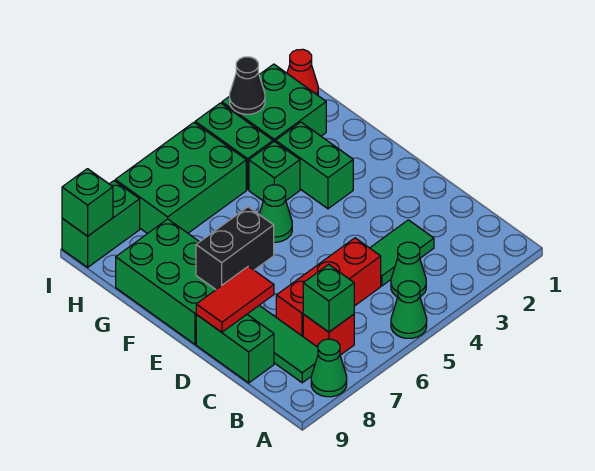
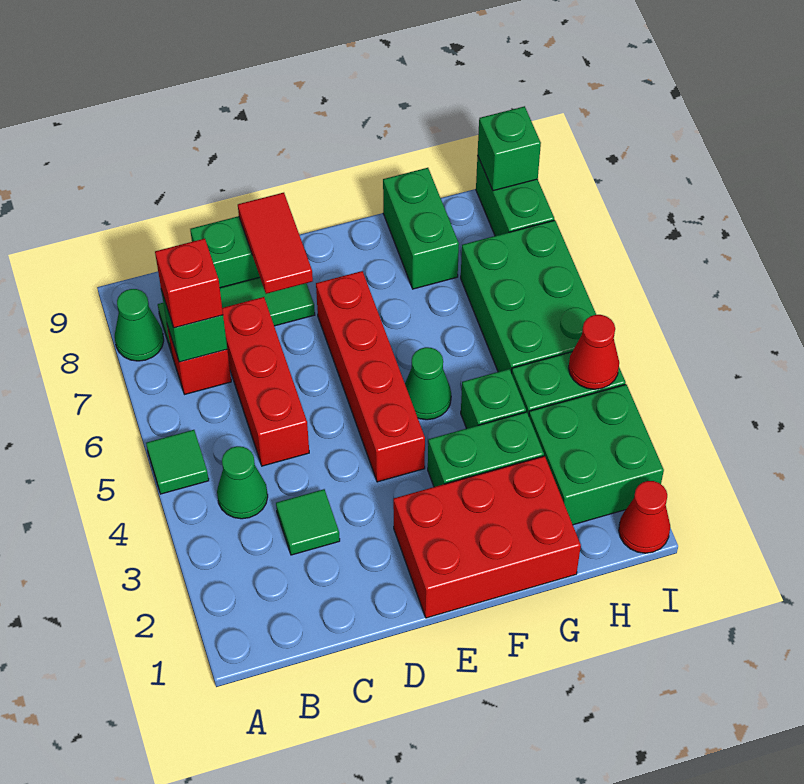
green cone A5 level 1 -> green tile A5 level 1
none -> red brick B7 level 3
green tile C3:C4 level 1 -> green tile C3 level 1
none -> red brick E1:G2 level 1
none -> red brick E4:E7 level 1
black brick E7:E8 level 2 -> none
green brick E8:G9 level 1 -> green brick G8:G9 level 1
black cone I3 level 2 -> none
none -> red cone I4 level 2

